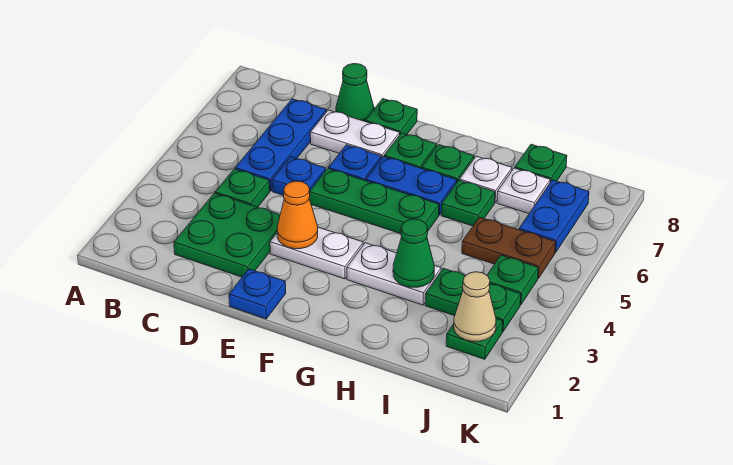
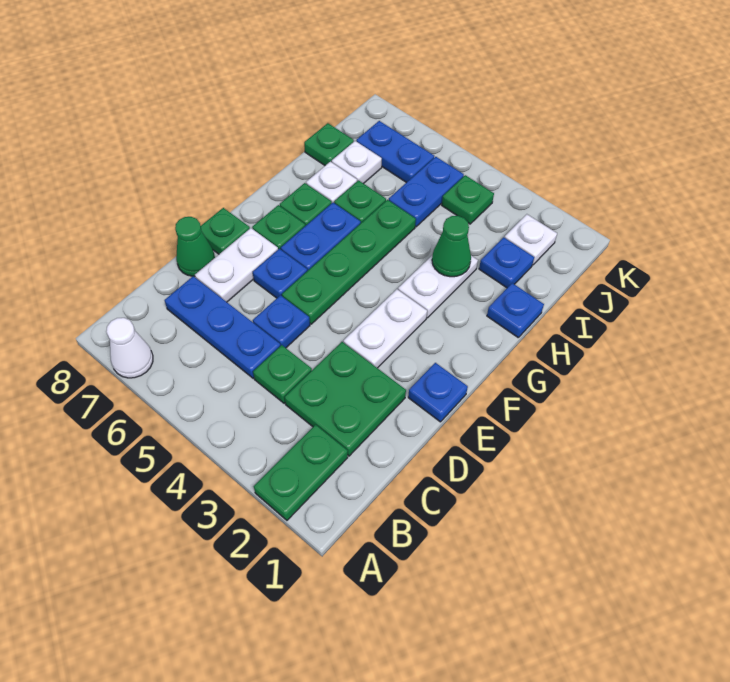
none -> white cone A7 level 1
orange cone E3 level 2 -> none
green plate E5:G5 level 1 -> green plate E5:H5 level 1
none -> blue plate H1 level 1
none -> blue plate I2 level 1
green plate I3:J3 level 1 -> green plate A2:B2 level 1
brown plate I5:J5 level 1 -> blue plate I5:J5 level 1
green plate J2 level 1 -> white plate J2 level 1
tan cone J2 level 2 -> none

